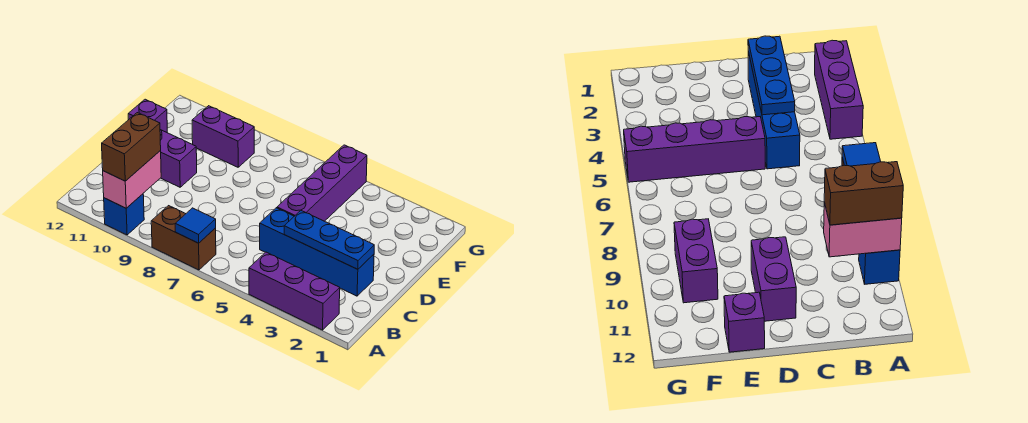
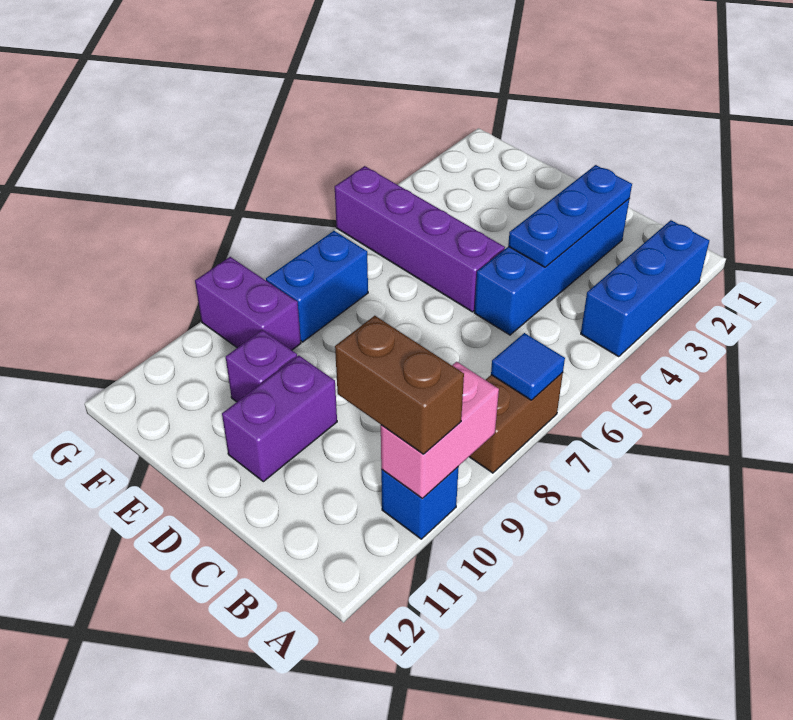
purple brick A2:A4 level 1 -> blue brick A2:A4 level 1
pink brick A10:B10 level 2 -> pink brick A9:A10 level 2
purple brick E12 level 1 -> purple brick E10 level 1
none -> blue brick F7:F8 level 1
purple brick F9:F10 level 1 -> purple brick F9:G9 level 1

